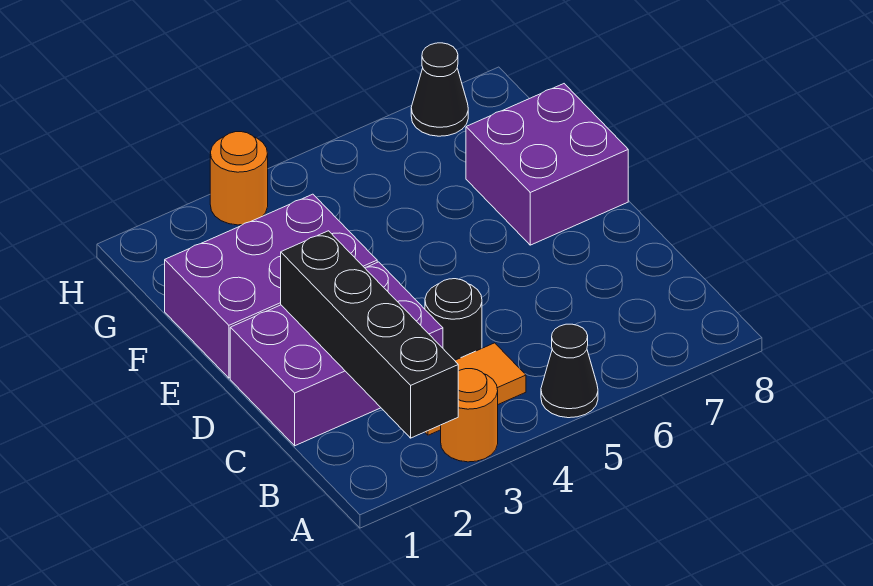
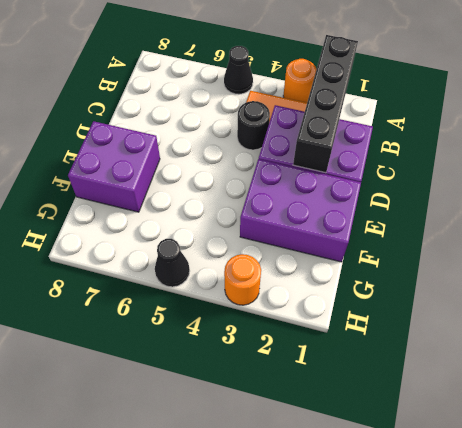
black cone H7 level 1 -> black cone H5 level 1

